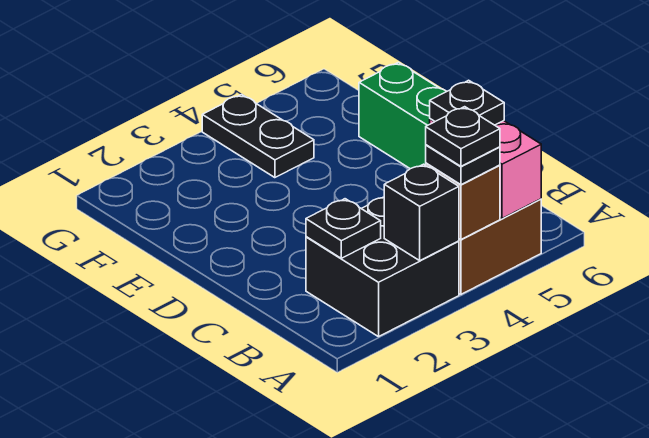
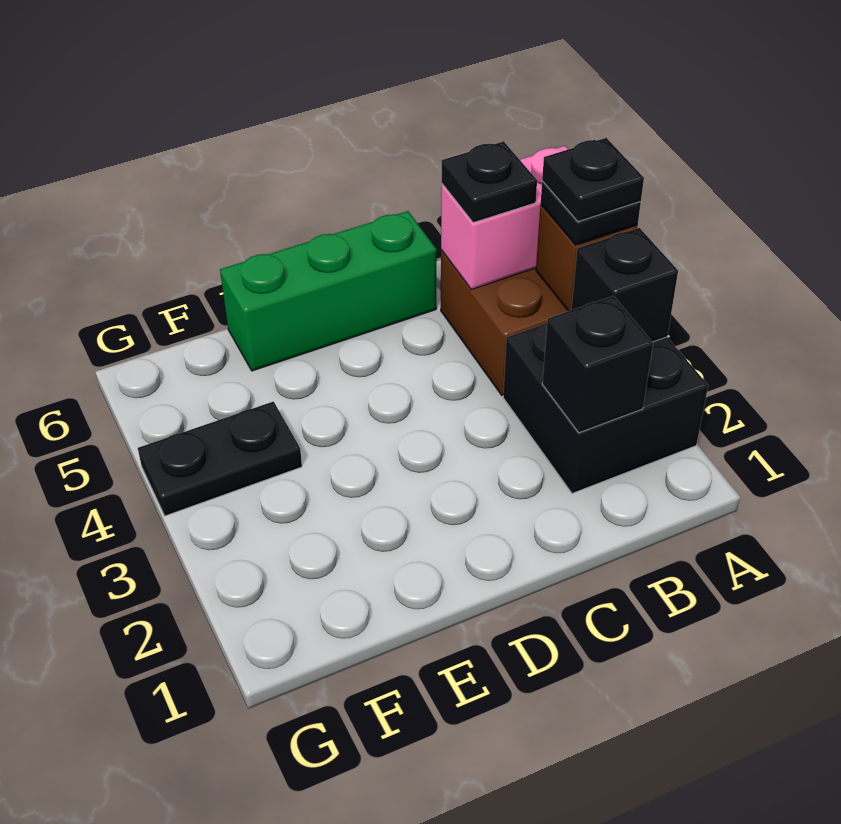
black plate B2 level 2 -> black brick B2 level 2

